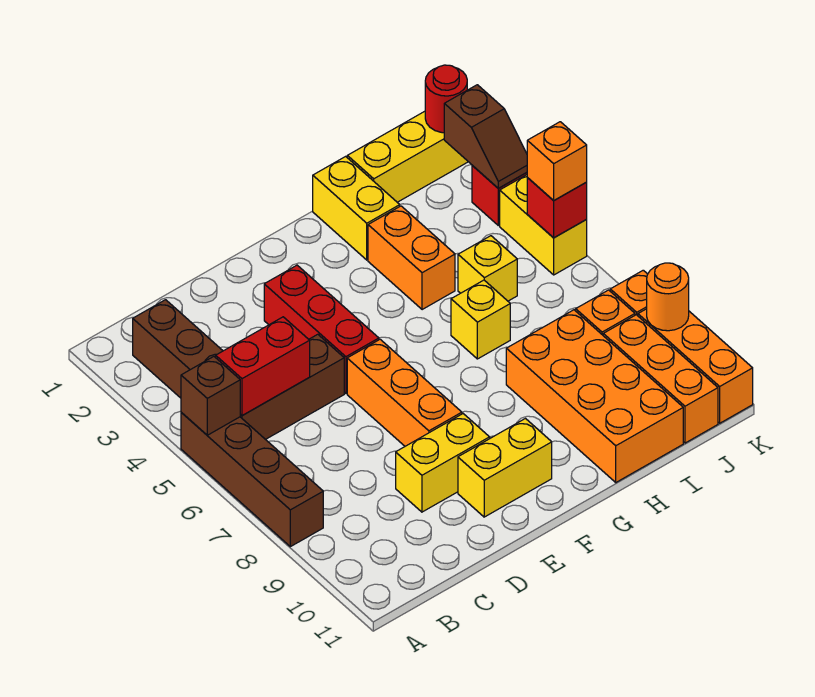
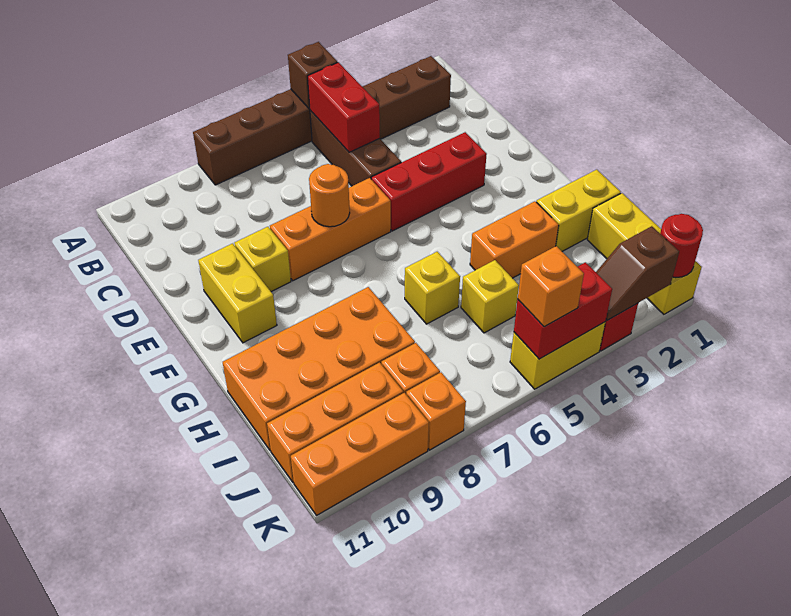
yellow brick D9:E9 level 1 -> yellow brick E9 level 1
red brick K5 level 2 -> red brick K4:K5 level 2
orange round brick K9 level 2 -> orange round brick E7 level 2

